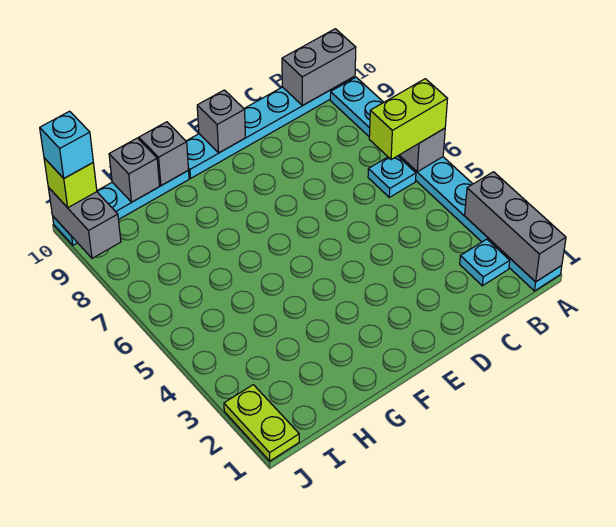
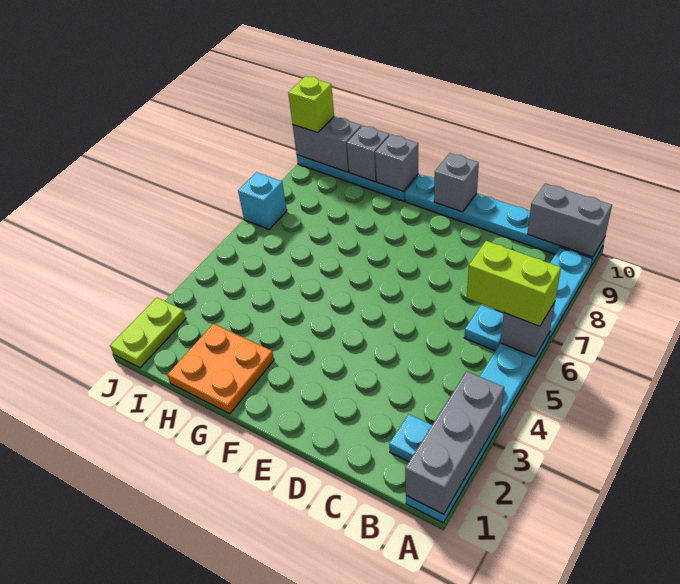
none -> orange plate G1:H2 level 1
grey brick J9:J10 level 2 -> grey brick I10:J10 level 2
cyan brick J10 level 4 -> cyan brick J7 level 1

